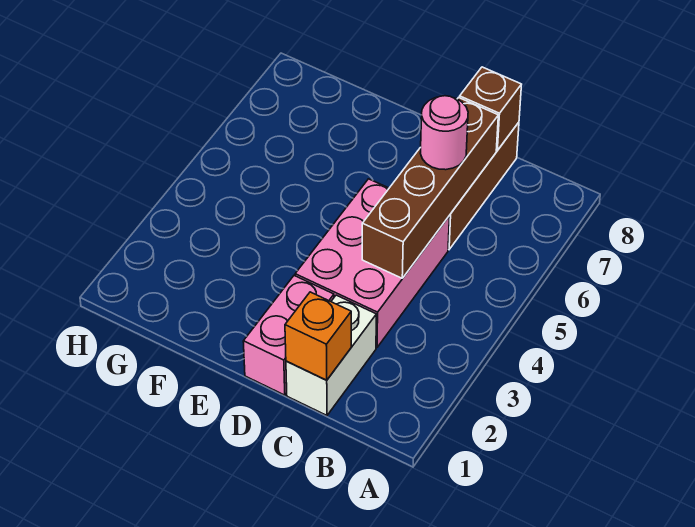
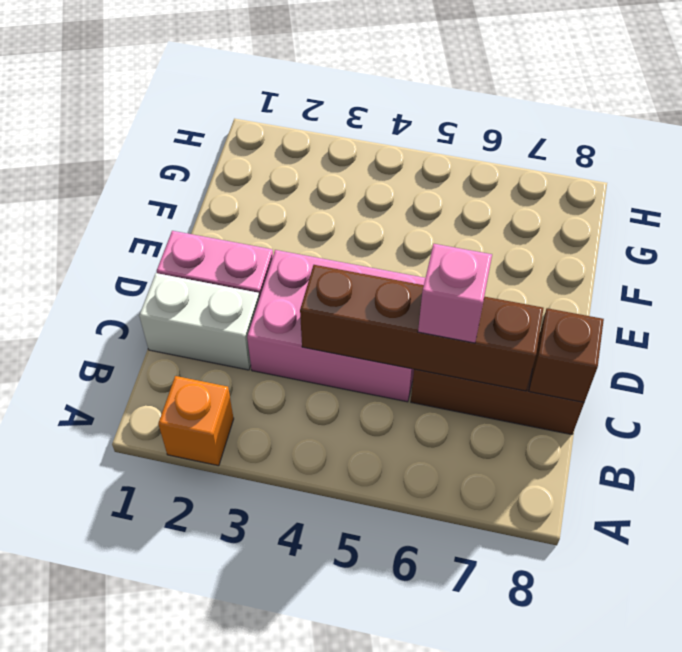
orange brick C1 level 2 -> orange brick A2 level 1
pink round brick C6 level 3 -> pink brick C6 level 3

